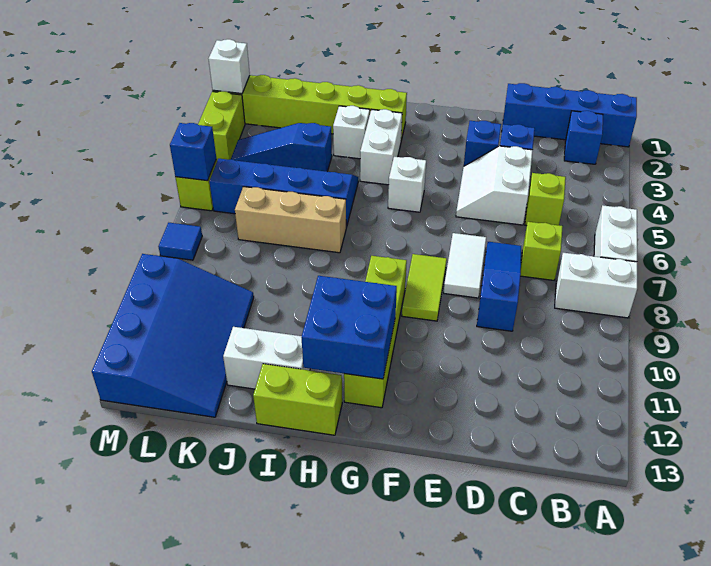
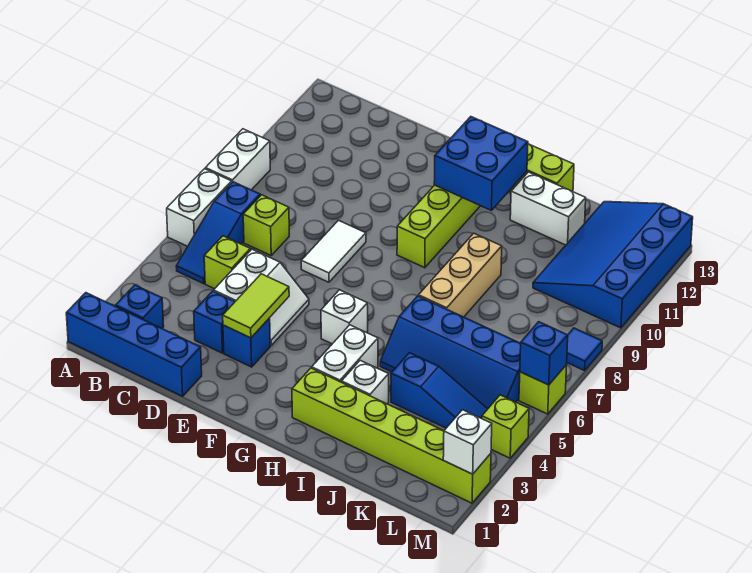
white brick A8:B8 level 1 -> white brick A8:A9 level 1
blue slope D7:D9 level 1 top 9 -> blue slope B5:B7 level 1 top 7
lime tile F8:F9 level 1 -> lime tile E3:E4 level 2
tan brick I7:K7 level 1 -> tan brick I7:I9 level 1
lime brick M3:M4 level 1 -> lime brick M4 level 1

